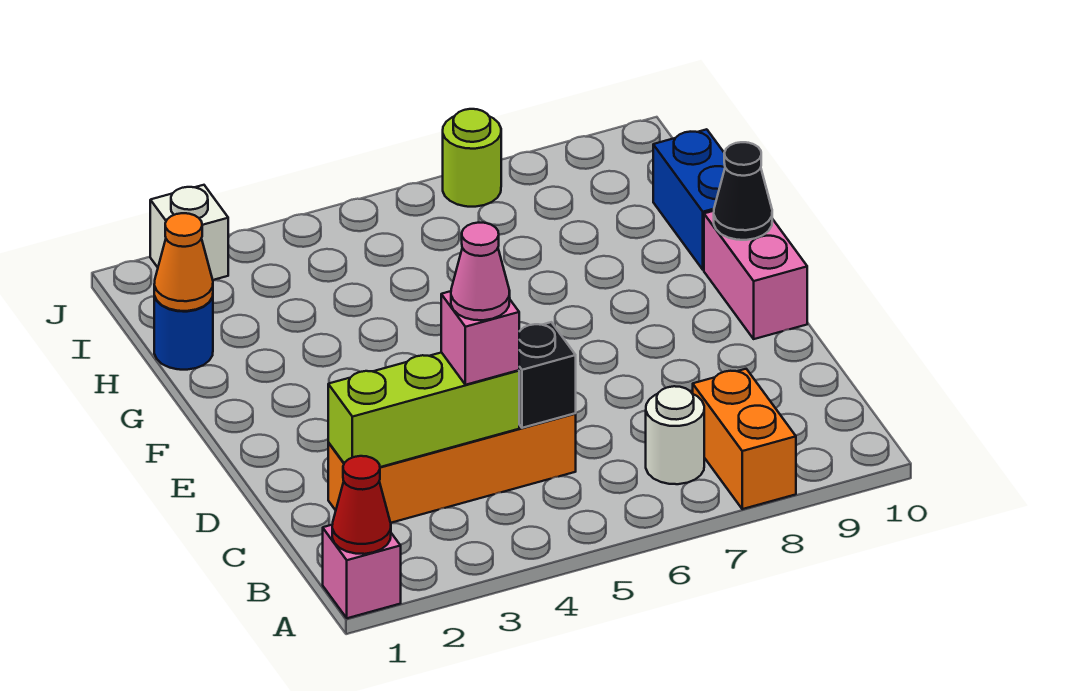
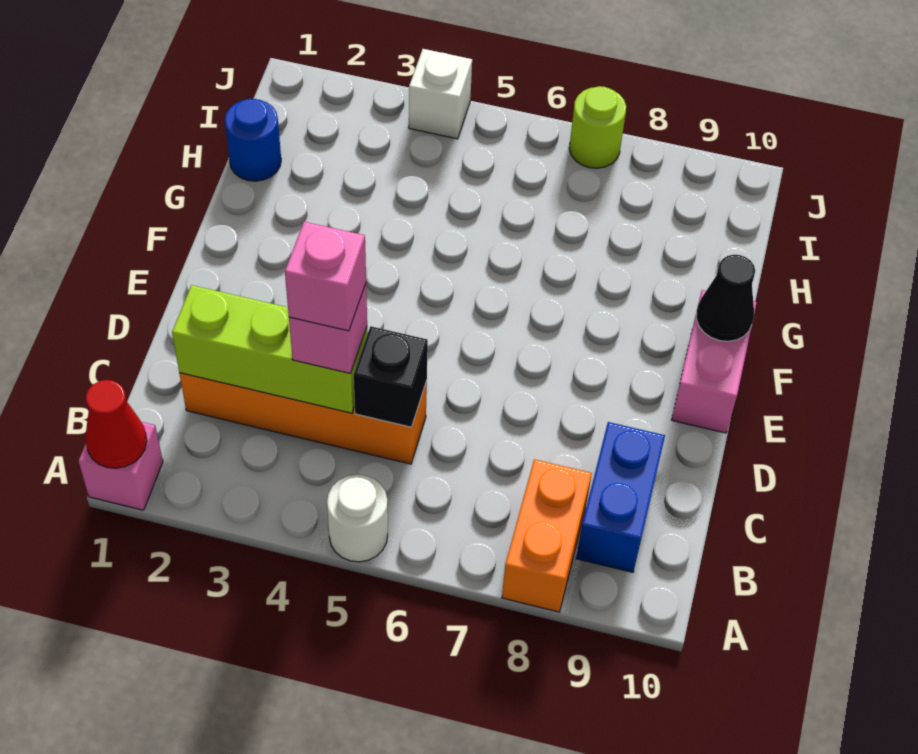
white round brick B7 level 1 -> white round brick A5 level 1
pink cone C4 level 4 -> pink brick C4 level 4
blue brick G10:H10 level 1 -> blue brick B9:C9 level 1
orange cone H1 level 2 -> none
white brick J2 level 1 -> white brick J4 level 1

